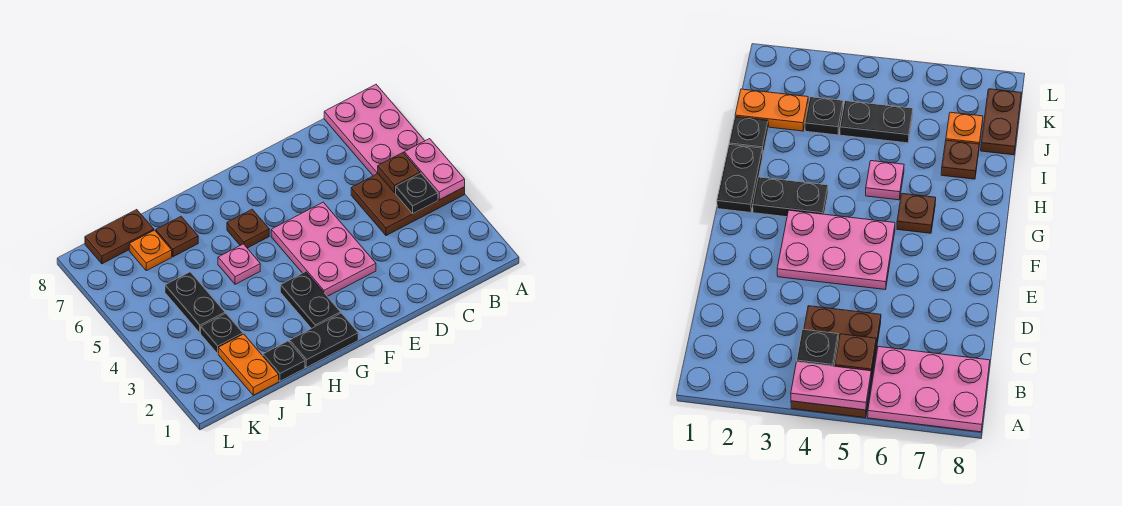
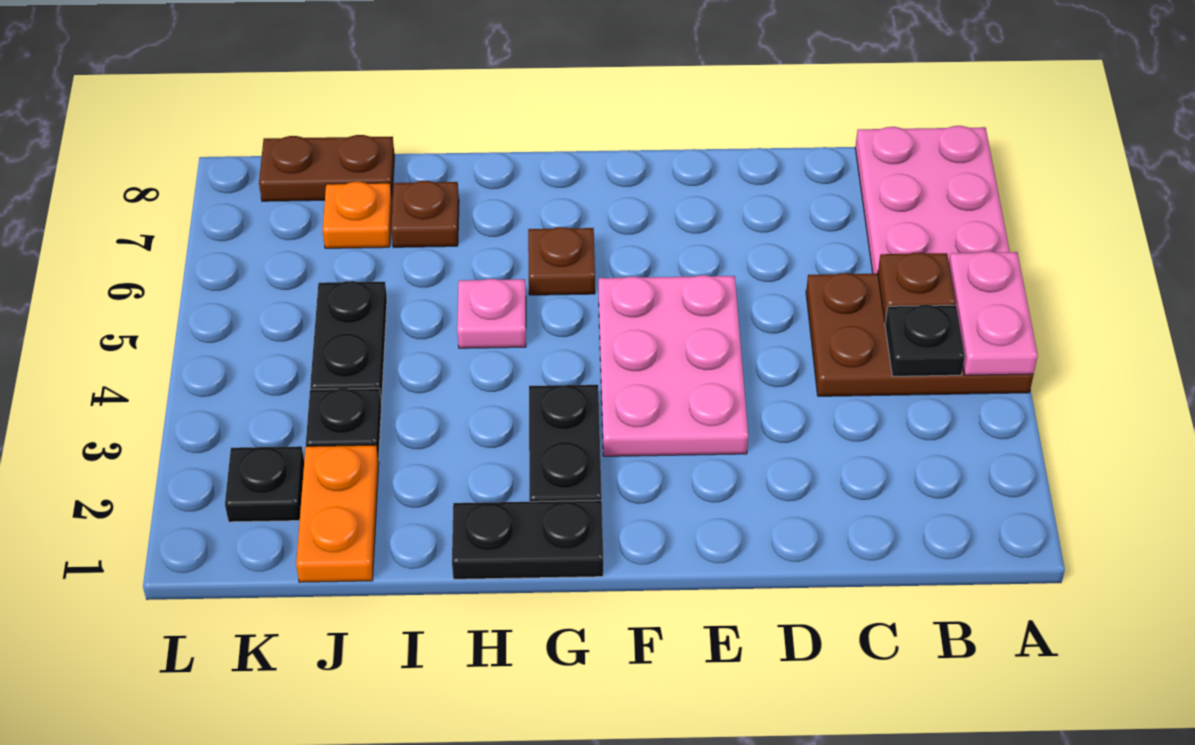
black plate I1 level 1 -> black plate K2 level 1

